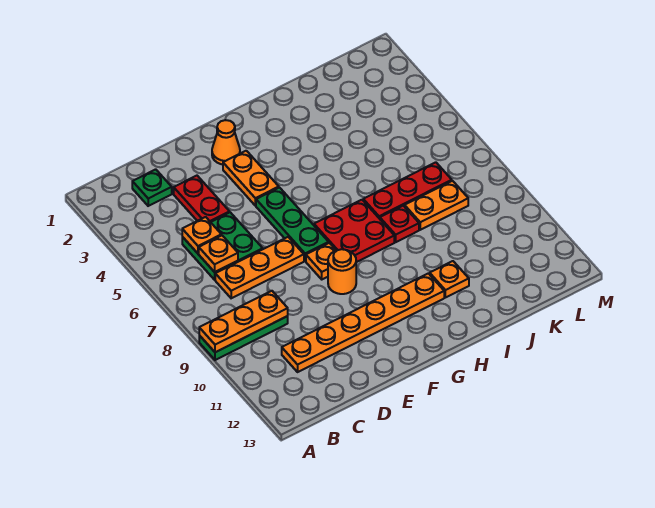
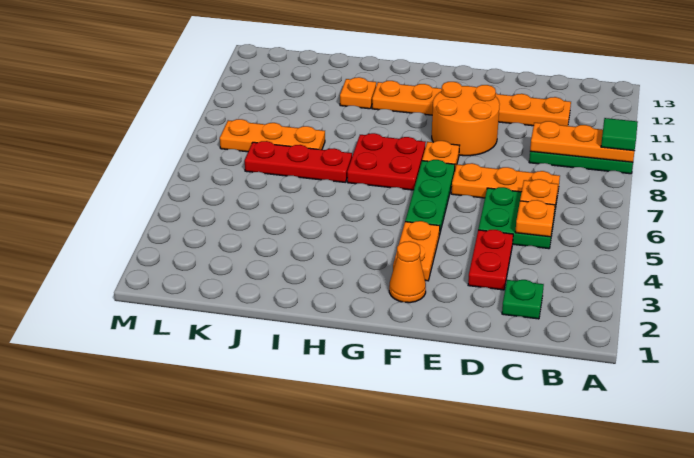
none -> green tile A9 level 3
orange round brick F9 level 1 -> orange round brick E9:F10 level 1
red plate I8 level 1 -> none
orange plate J8:K8 level 1 -> orange plate J8:L8 level 1

